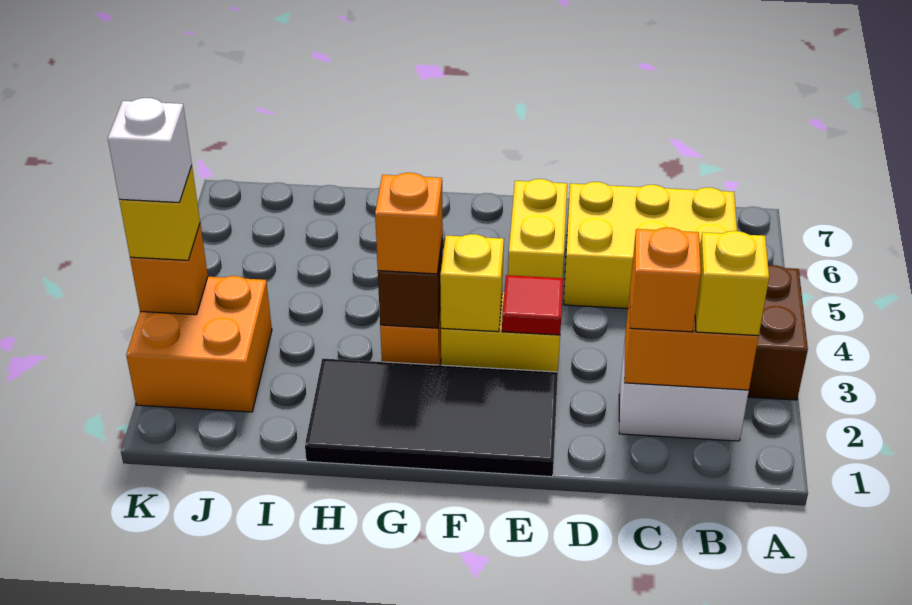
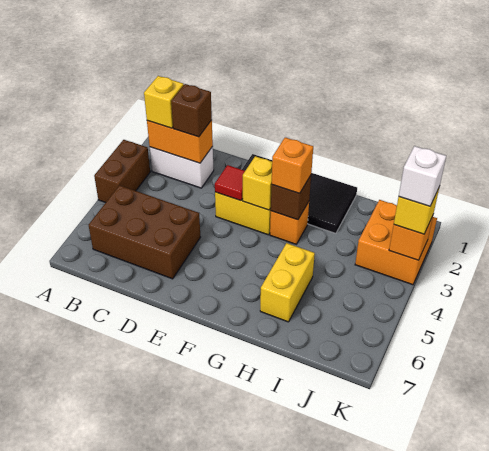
yellow brick B5:D6 level 1 -> brown brick B5:D6 level 1
orange brick C2 level 3 -> brown brick C2 level 3
yellow brick E5:E6 level 1 -> yellow brick H5:H6 level 1

